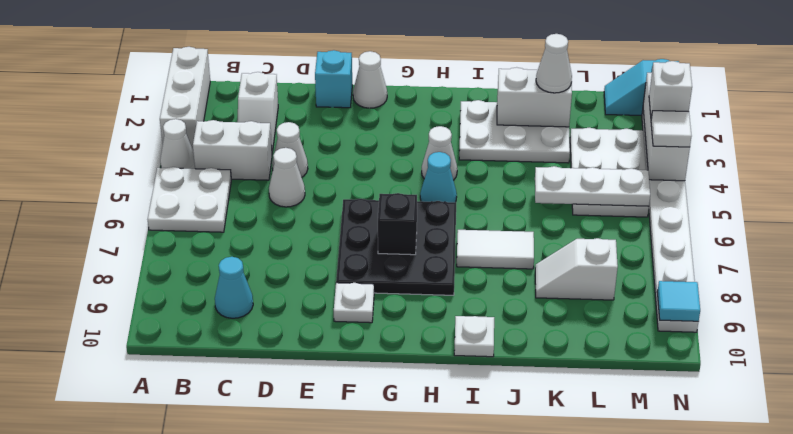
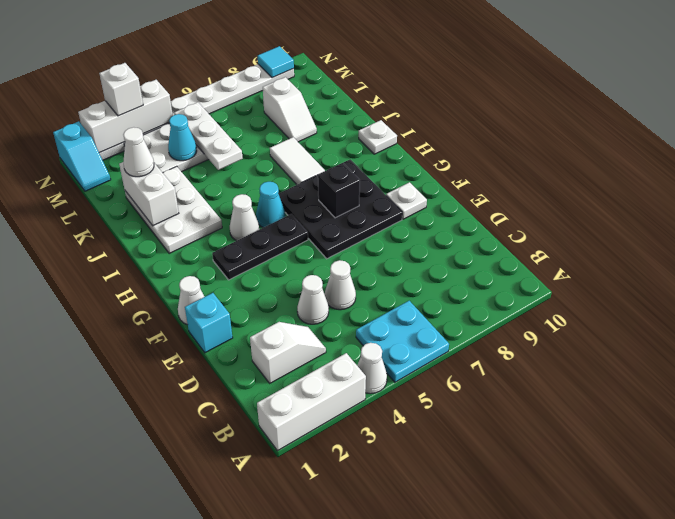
white plate A5:B6 level 1 -> cyan plate A5:B6 level 1
white brick B4:C4 level 1 -> none
cyan cone C9 level 1 -> cyan cone L4 level 2
none -> black plate G3:G5 level 1
white tile N4 level 3 -> none

